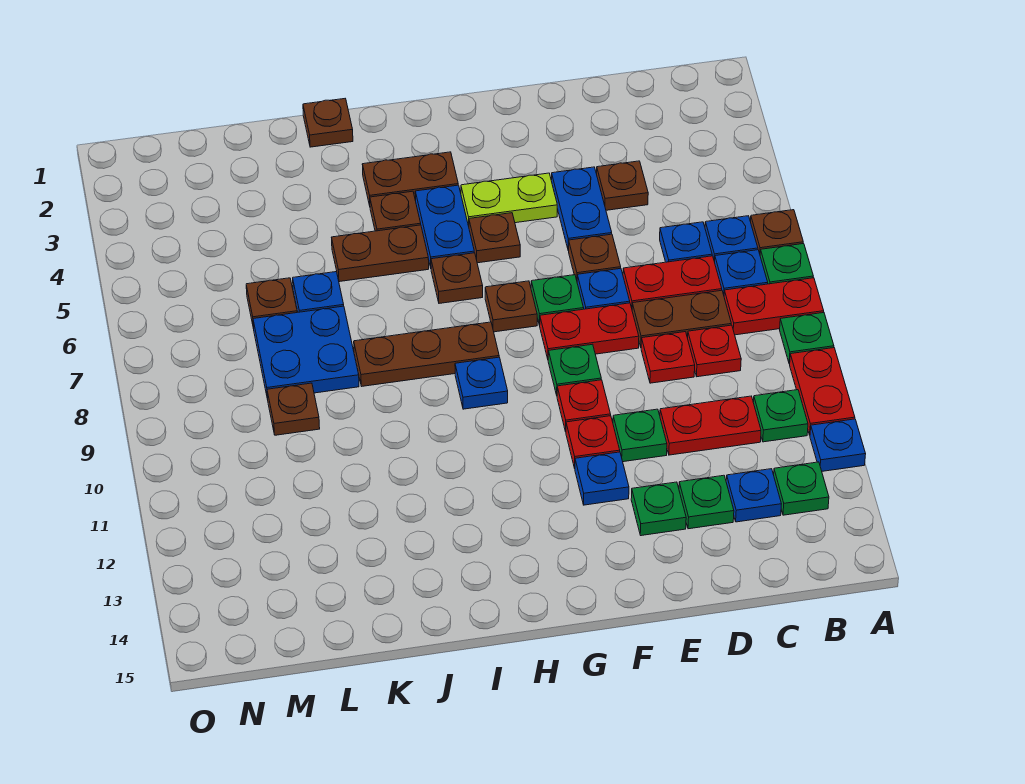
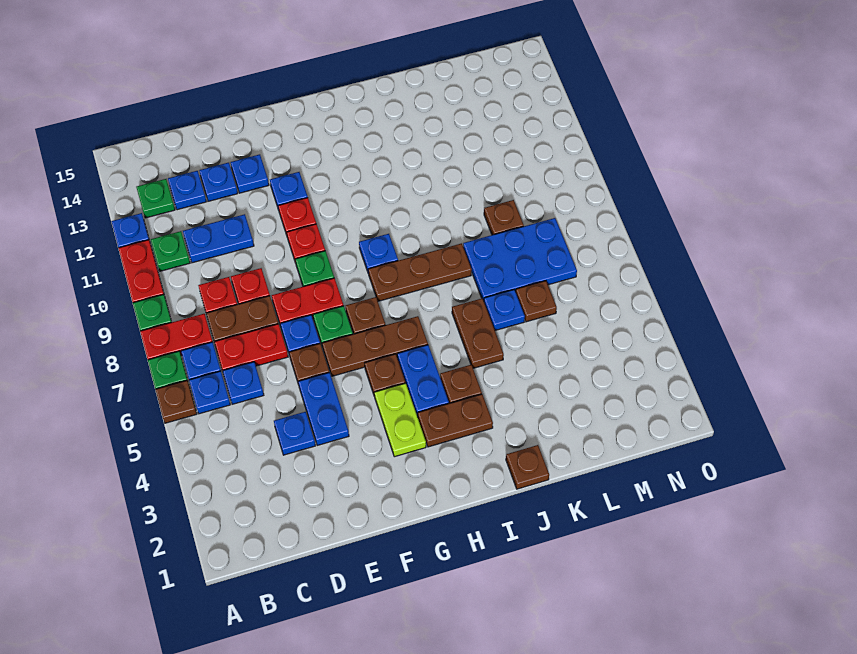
red plate C11:D11 level 1 -> blue plate C11:D11 level 1
brown plate D4 level 1 -> blue plate D4 level 1
green plate D13 level 1 -> blue plate D13 level 1
green plate E11 level 1 -> none
green plate E13 level 1 -> blue plate E13 level 1
lime plate F4:G4 level 1 -> lime plate G3:G4 level 1
brown plate H6 level 1 -> brown plate F6:H6 level 1
brown plate I5:J5 level 1 -> brown plate J5:J6 level 1
blue plate K7:L8 level 1 -> blue plate K7:M8 level 1

